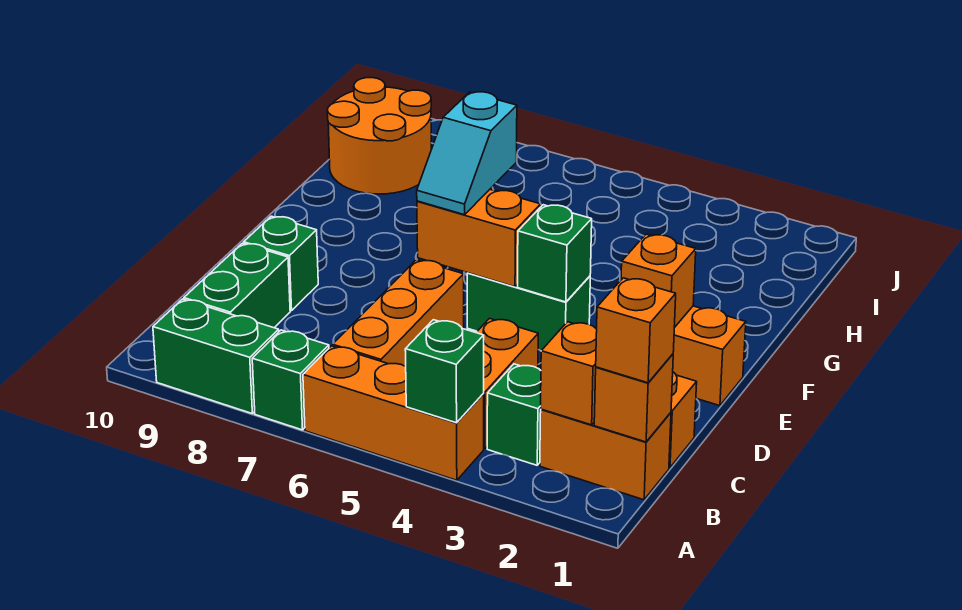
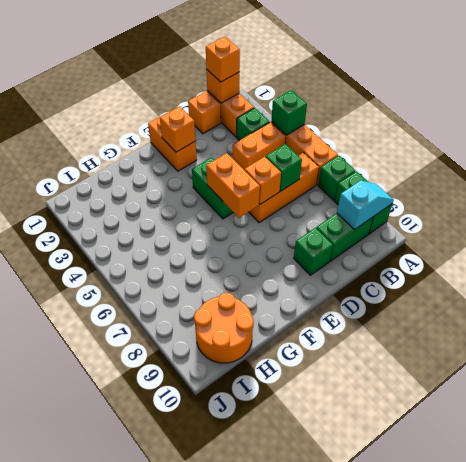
orange brick B2 level 2 -> orange brick D6 level 2
green brick E4 level 2 -> green brick C6 level 2
cyan slope E6:F6 level 3 top F -> cyan slope A9:B9 level 2 top B

